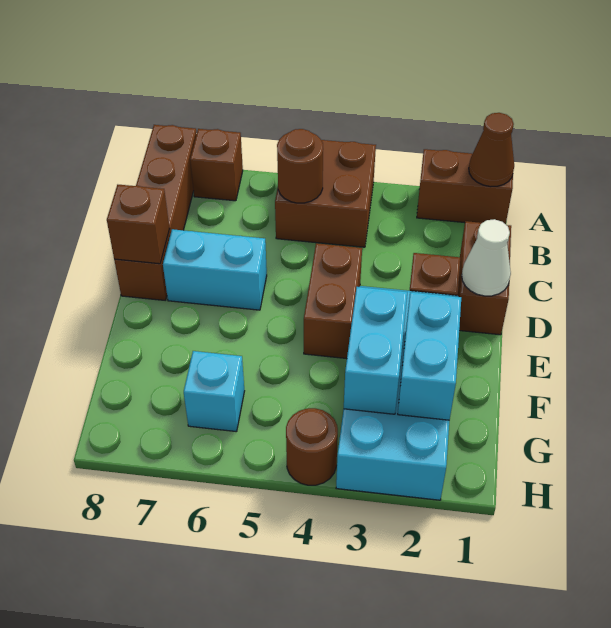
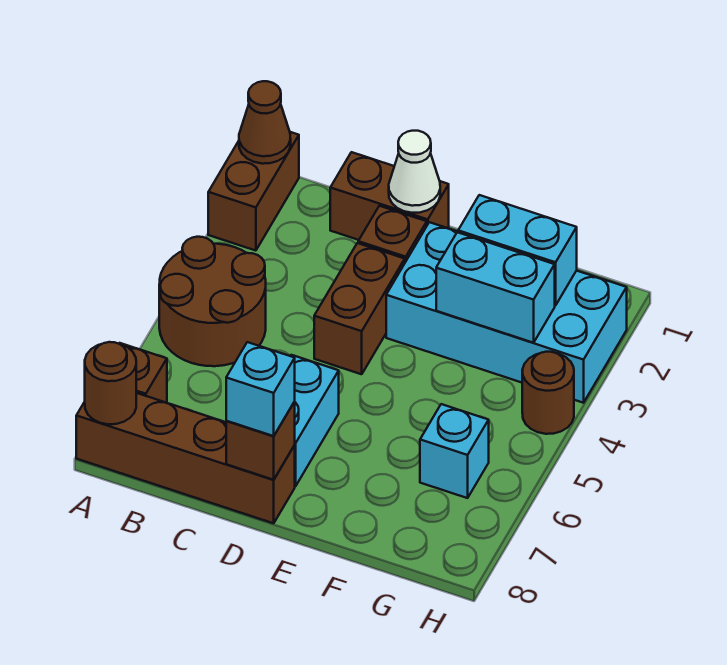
brown brick A4:B5 level 1 -> brown round brick A4:B5 level 1
brown round brick B5 level 2 -> brown round brick A8 level 2
brown brick D4:E4 level 1 -> brown brick D3:D4 level 1
none -> cyan brick D8 level 3

